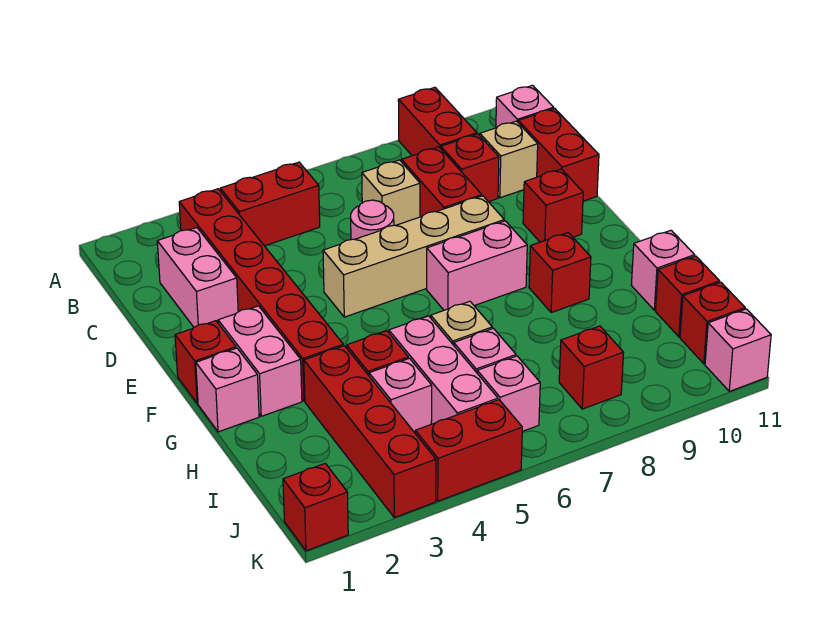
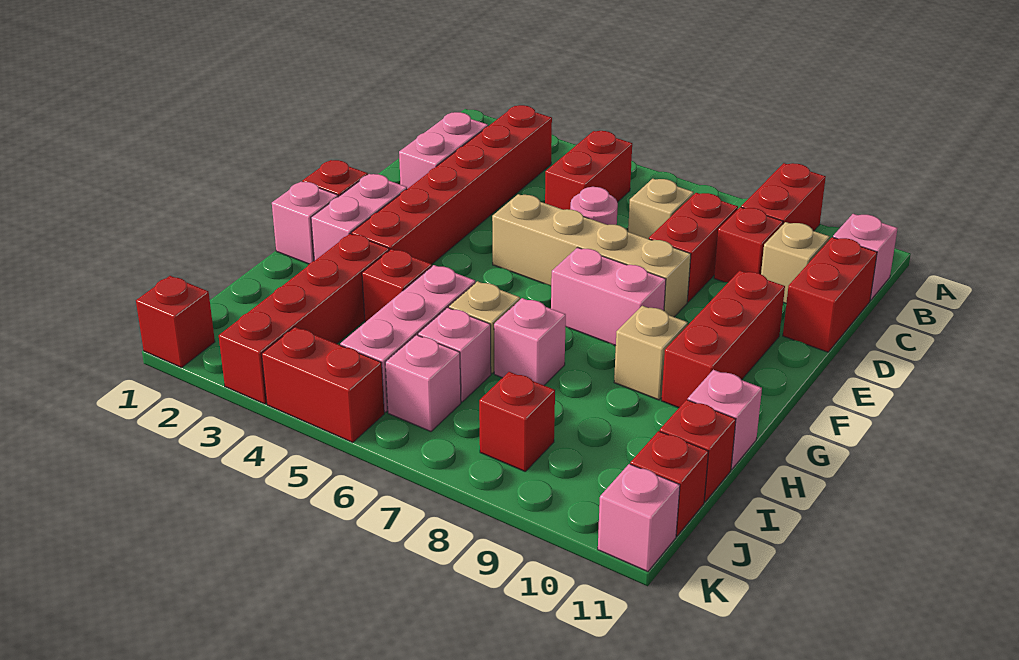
red brick B4:B5 level 1 -> red brick B5:C5 level 1
red brick E10 level 1 -> red brick E10:G10 level 1
red brick G9 level 1 -> tan brick G9 level 1
pink brick I4 level 1 -> pink brick H7 level 1

